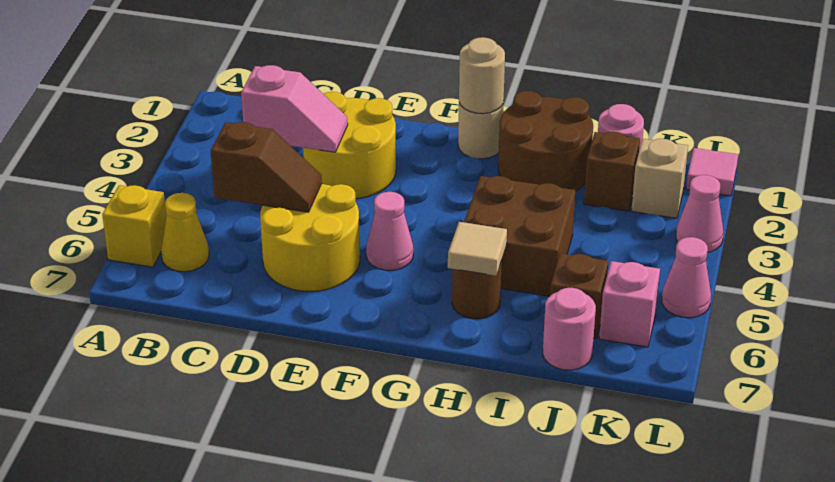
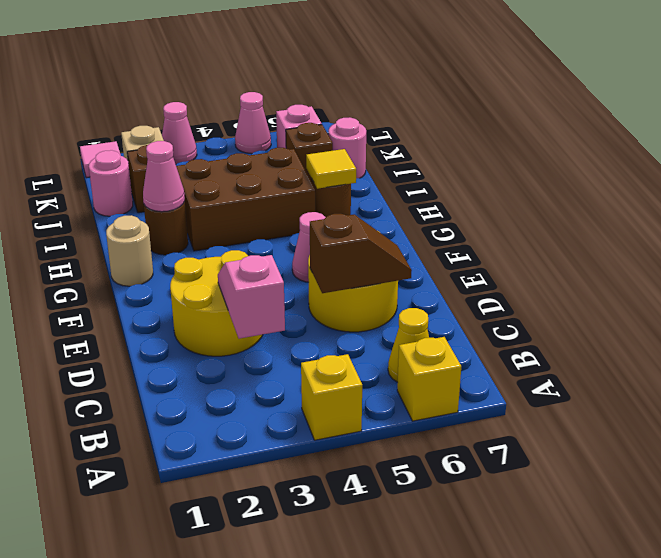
none -> yellow brick A4 level 1
brown slope C5:D5 level 2 top C -> brown slope D5:D6 level 2 top 5
tan round brick G1 level 2 -> none
brown round brick H1:I2 level 1 -> brown round brick H2 level 1
none -> pink cone H2 level 2
brown brick H4:I5 level 1 -> brown brick H3:I5 level 1
tan tile H6 level 2 -> yellow tile H6 level 2

